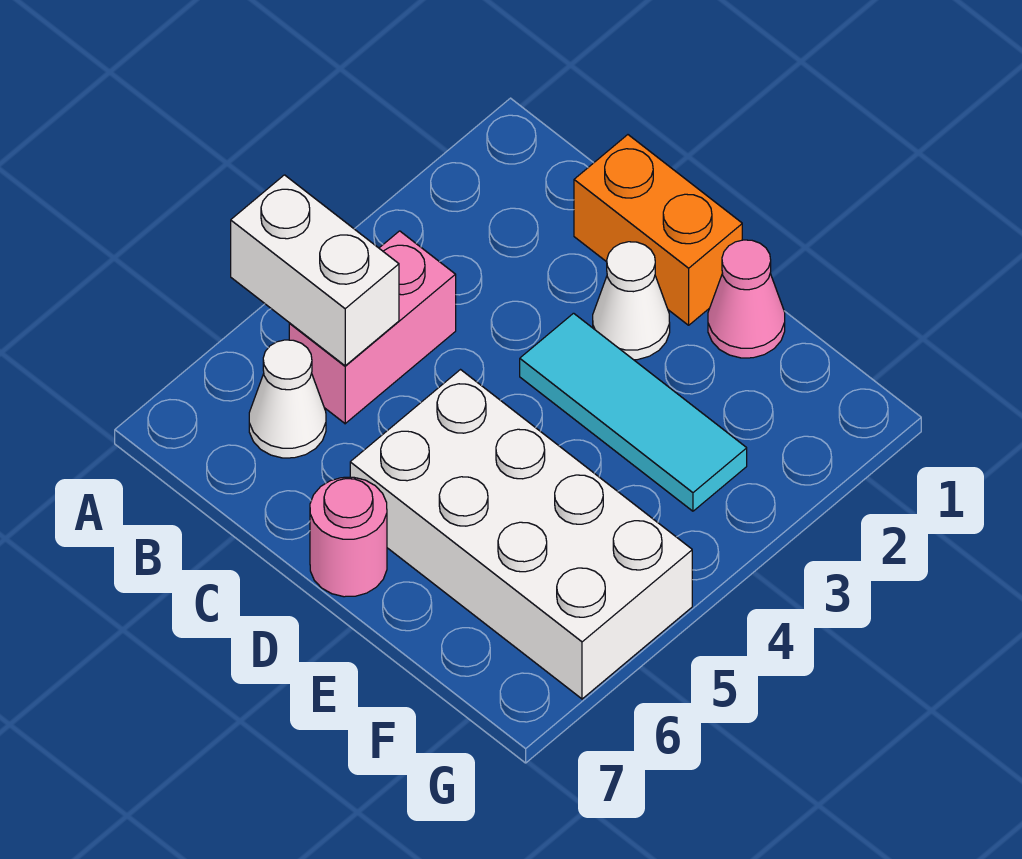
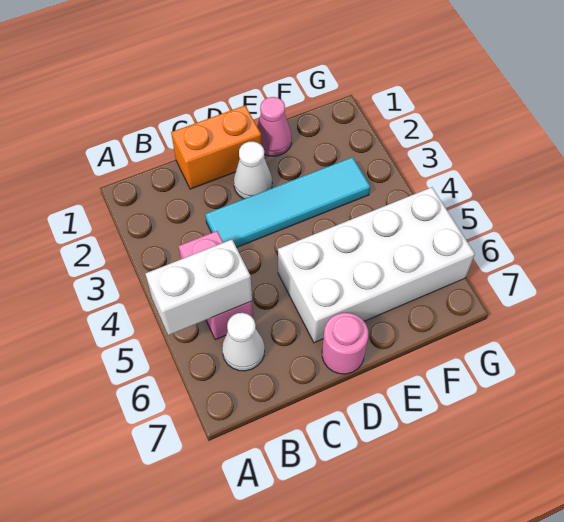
cyan tile D3:F3 level 1 -> cyan tile C3:F3 level 1

